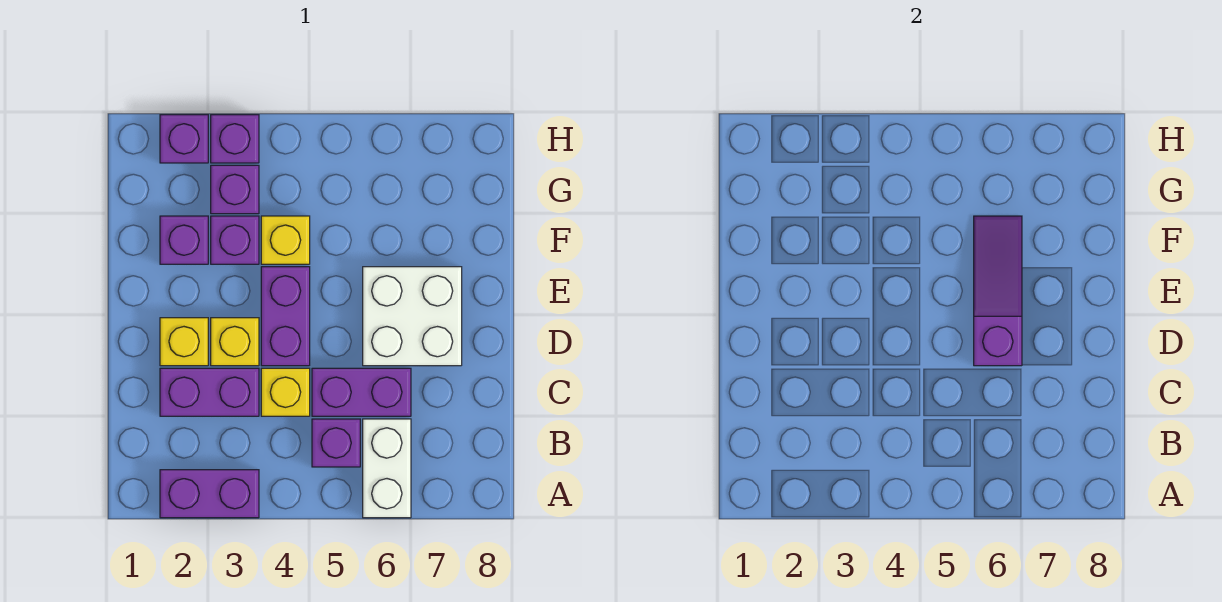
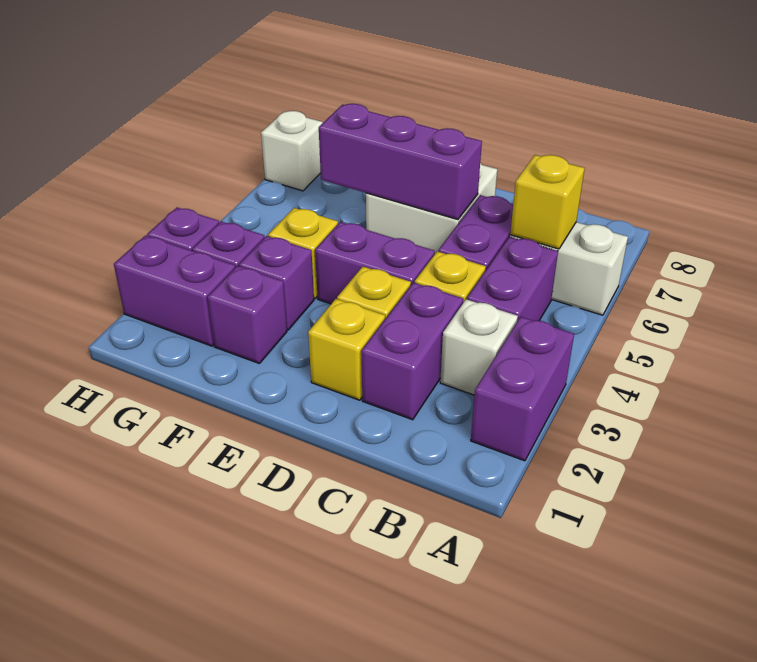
none -> white brick B3 level 1
purple brick B5 level 1 -> purple brick B4:B5 level 1
none -> yellow brick B6 level 2
purple slope D6:F6 level 2 top D -> purple brick D6:F6 level 2
purple brick H2 level 1 -> purple brick G2:H2 level 1
none -> white brick H7 level 1

